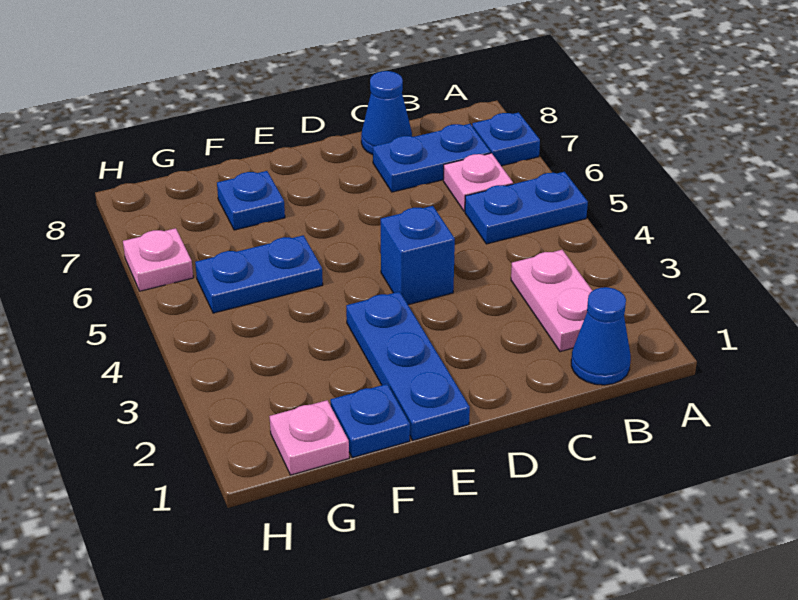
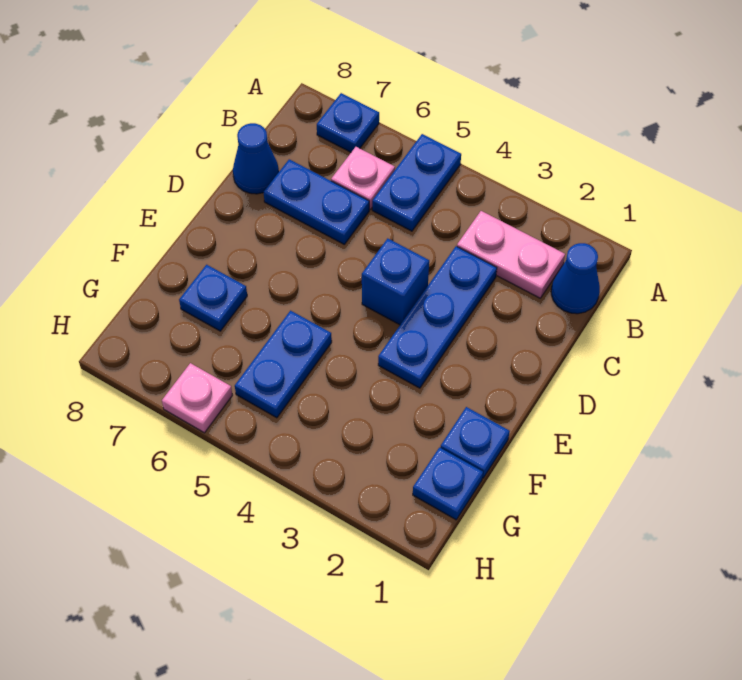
blue plate B7:C7 level 1 -> blue plate C6:C7 level 1
blue plate E1:E3 level 1 -> blue plate C3:E3 level 1
pink plate G1 level 1 -> blue plate G1 level 1

